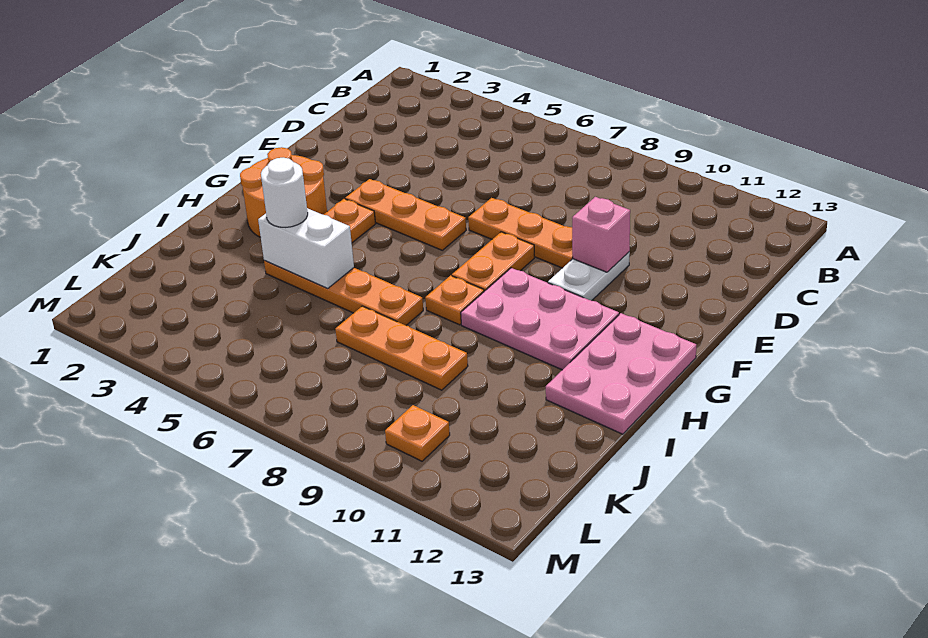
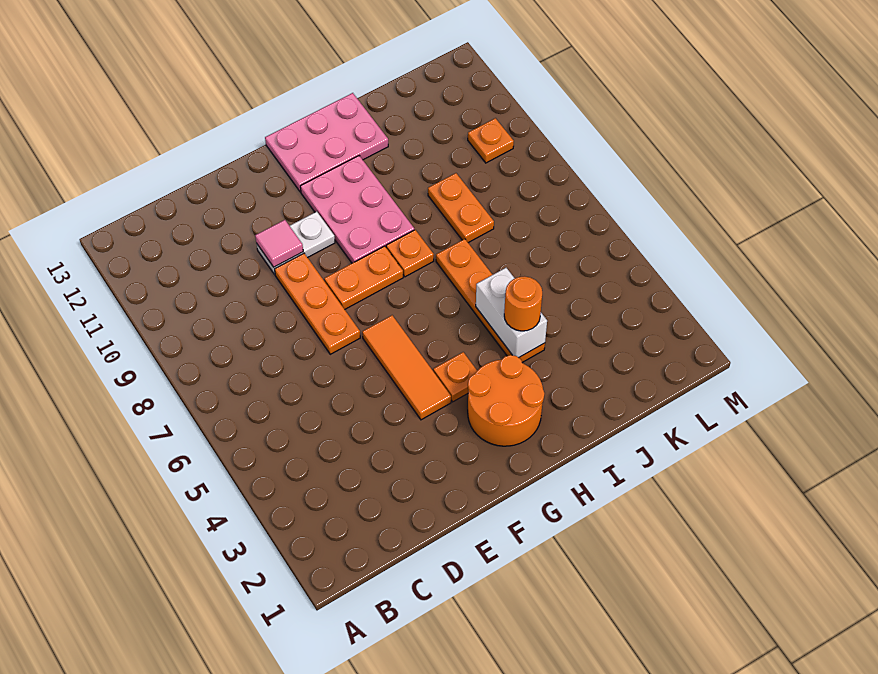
pink brick E10 level 2 -> pink tile E10 level 2
orange plate F4:F6 level 1 -> orange tile F4:F6 level 1
white round brick I4 level 3 -> orange round brick I4 level 3
orange plate J7:J9 level 1 -> orange plate J8:J9 level 1

